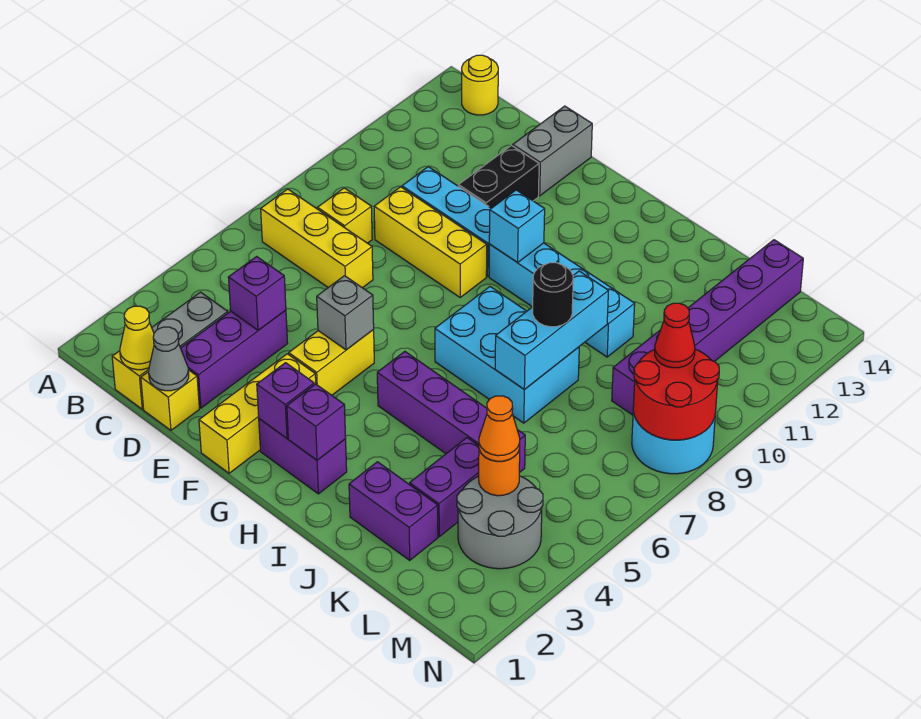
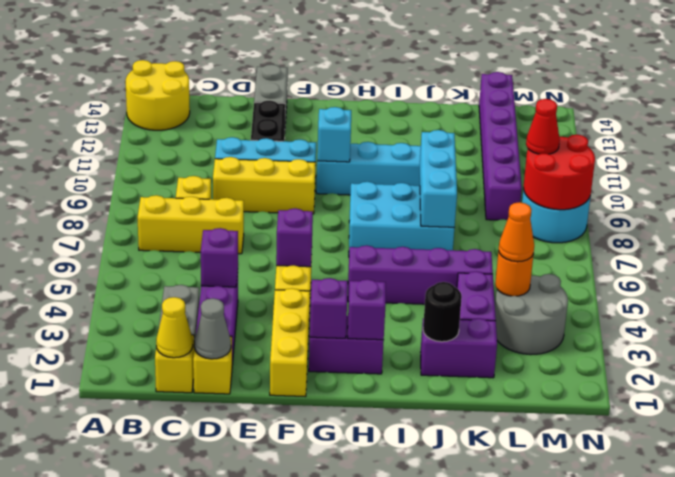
yellow round brick B14 level 1 -> yellow round brick A13:B14 level 1
grey brick F5 level 2 -> purple brick F5 level 2
black round brick J8 level 3 -> black round brick J2 level 2

